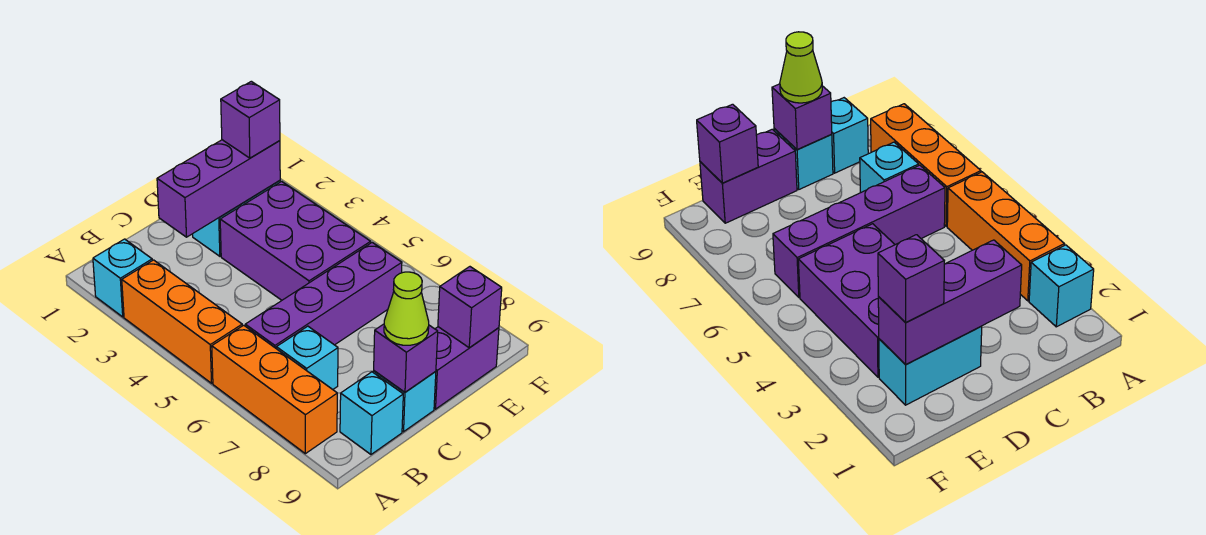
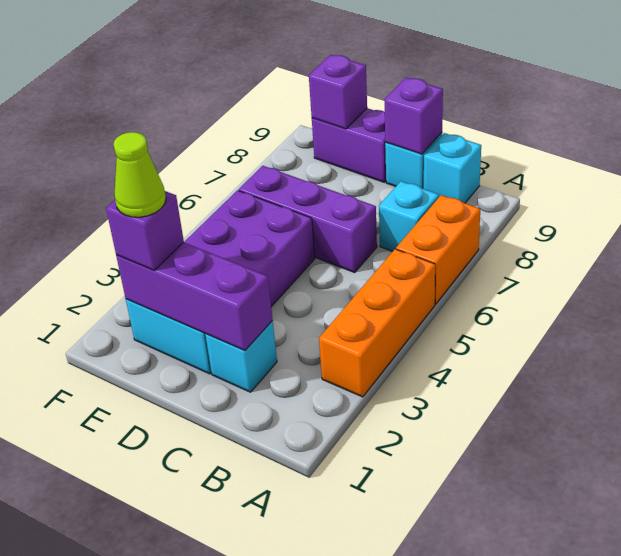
cyan brick A2 level 1 -> cyan brick C2 level 1
orange brick A6:A8 level 1 -> orange brick A6:A7 level 1
purple brick B6:E6 level 1 -> purple brick C6:E6 level 1
lime cone C9 level 3 -> lime cone E2 level 4

